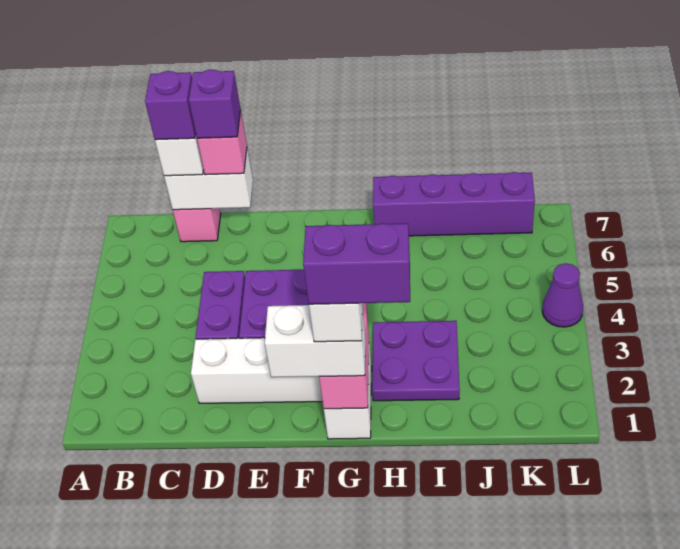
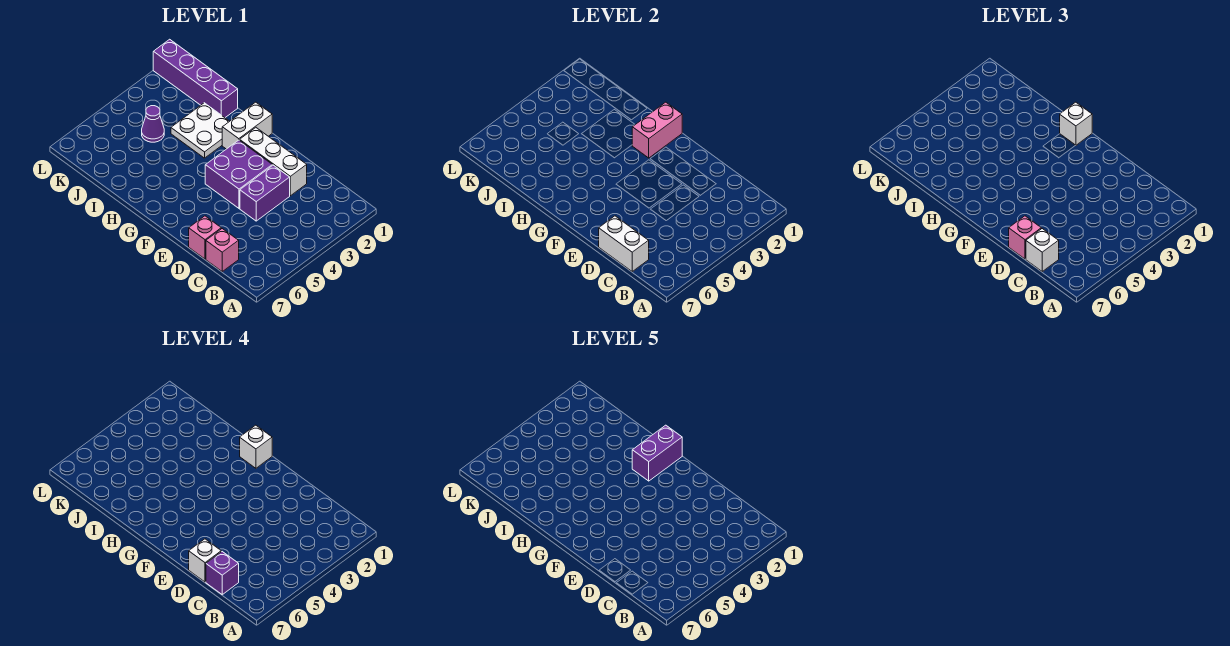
none -> pink brick D7 level 1
purple brick D7 level 4 -> white brick D7 level 4
white brick F1:G1 level 3 -> white brick G1 level 3
purple brick G1:H1 level 5 -> purple brick G1:G2 level 5
purple plate H2:I3 level 1 -> white plate H2:I3 level 1
purple brick H7:K7 level 1 -> purple brick I1:L1 level 1
purple cone L4 level 1 -> purple cone J4 level 1

